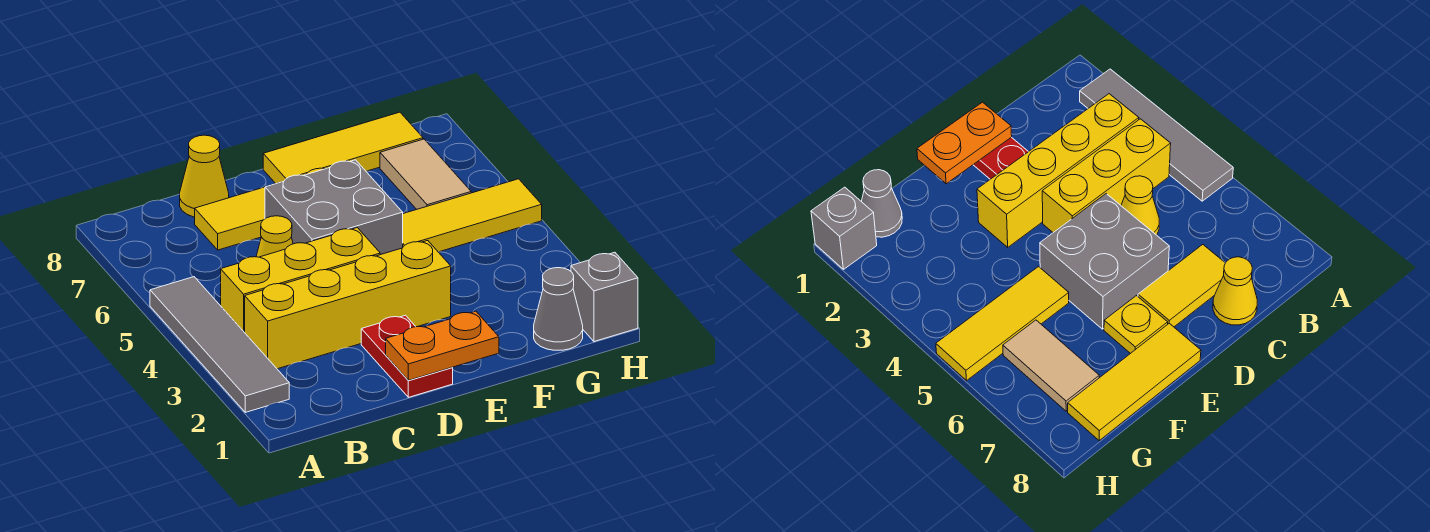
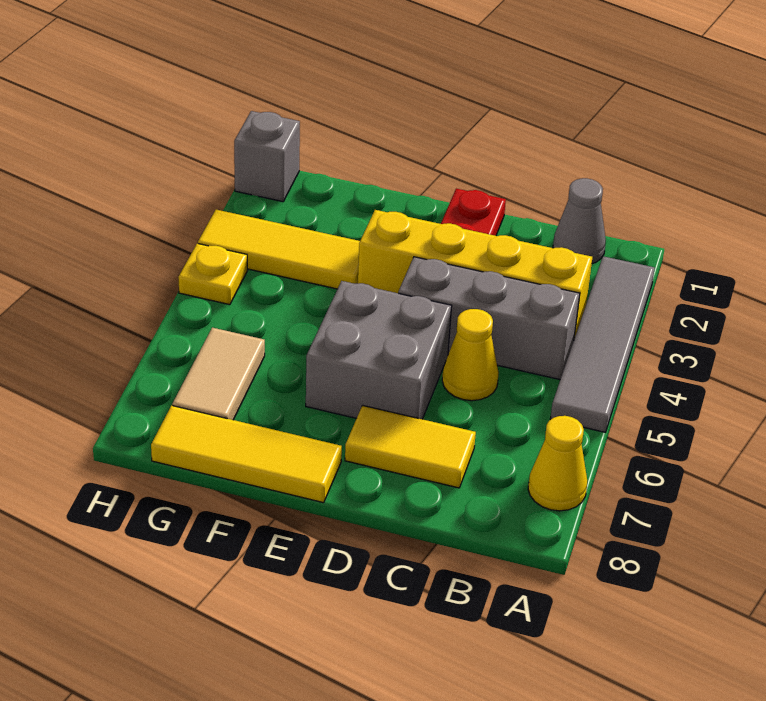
yellow brick B4:D4 level 1 -> grey brick B4:D4 level 1
yellow cone C8 level 1 -> yellow cone A7 level 1
orange plate D1:E1 level 2 -> none
yellow plate E7 level 1 -> yellow plate H4 level 1
yellow tile F5:H5 level 1 -> yellow tile F3:H3 level 1
grey cone G1 level 1 -> grey cone B1 level 1

